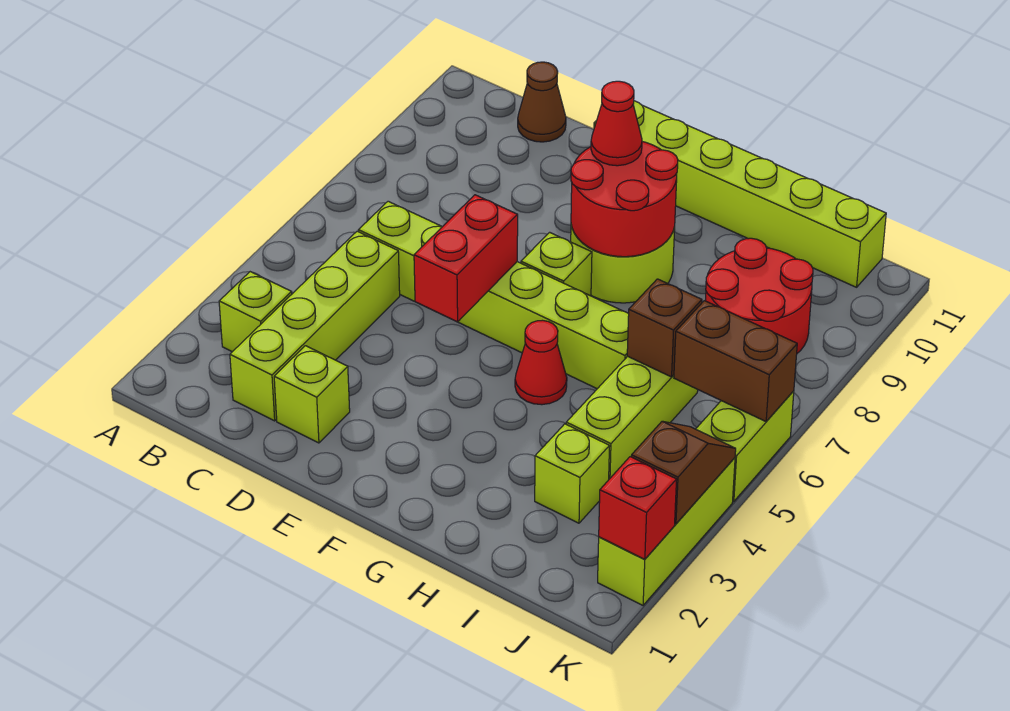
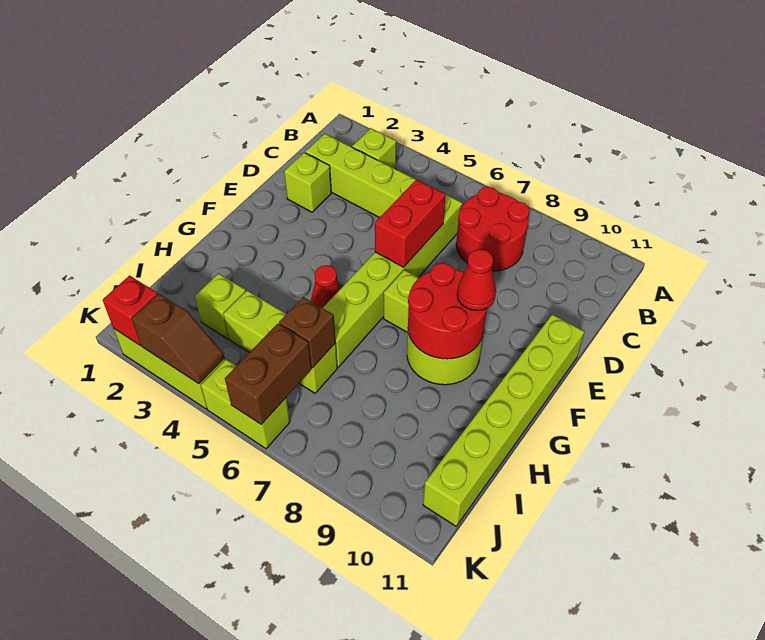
brown cone C11 level 1 -> none
red brick E5:E6 level 2 -> red brick D6:E6 level 2
red round brick I8:J9 level 1 -> red round brick B7:C8 level 1

